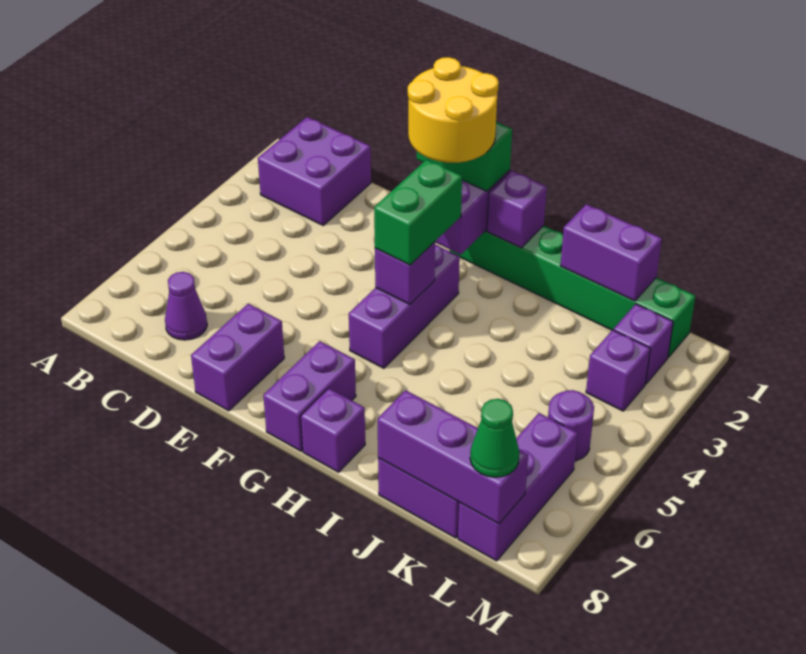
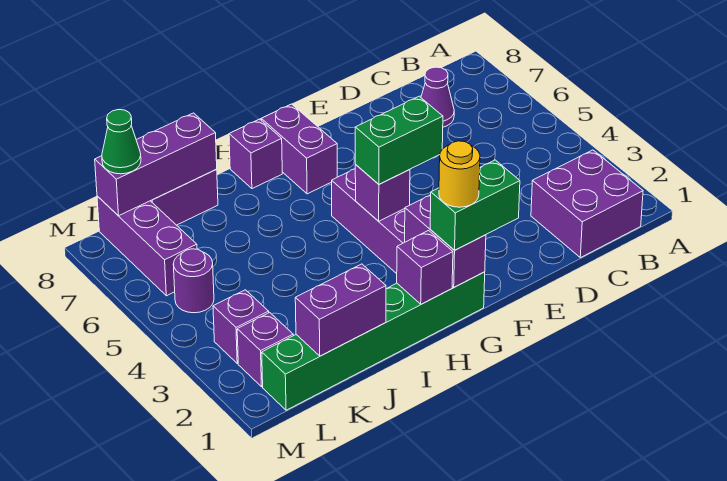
purple brick E7:E8 level 1 -> none
yellow round brick F1:G2 level 4 -> yellow round brick G1 level 4
green brick G3:G4 level 3 -> green brick F4:G4 level 3

